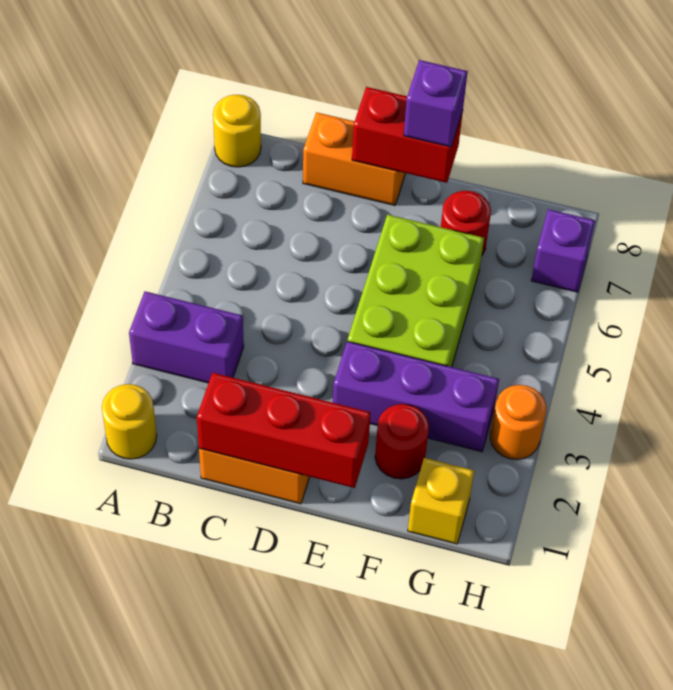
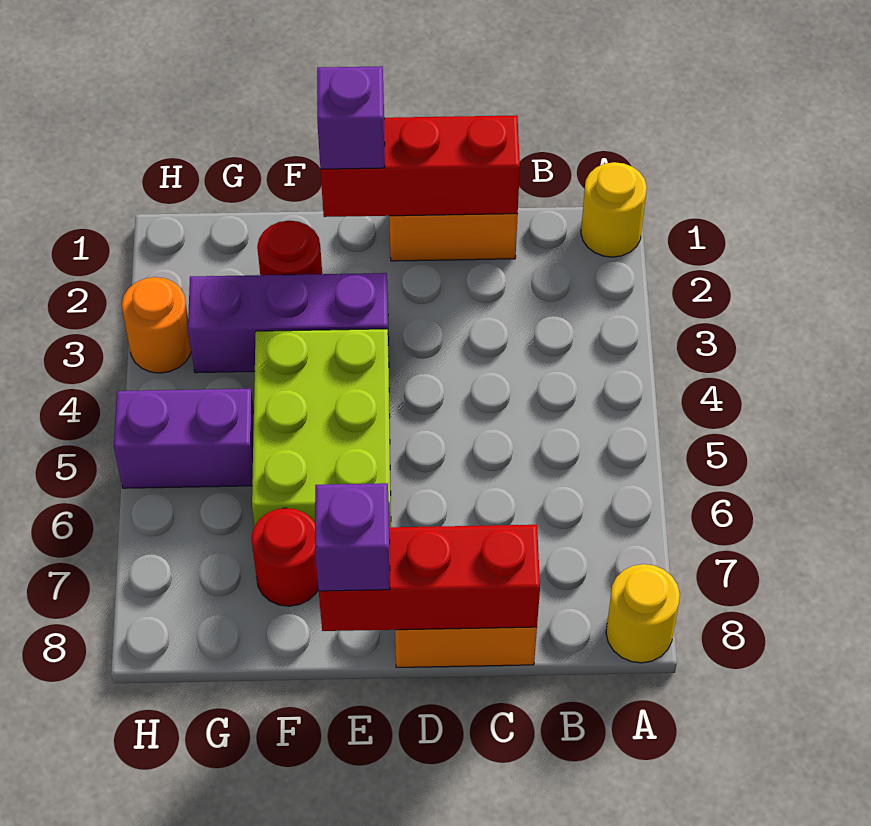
purple brick A3:B3 level 1 -> purple brick G5:H5 level 1
red brick D8:E8 level 2 -> red brick C8:E8 level 2
yellow brick G1 level 1 -> none
purple brick H7 level 1 -> purple brick E1 level 3

